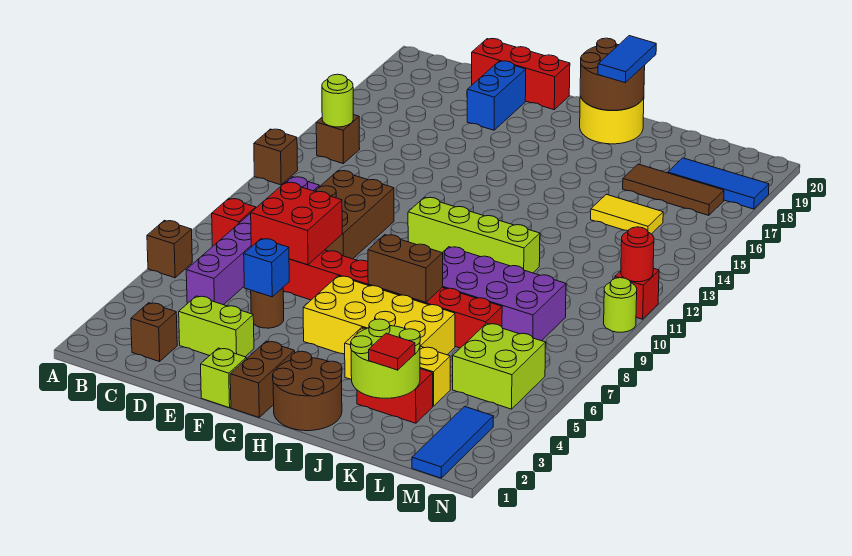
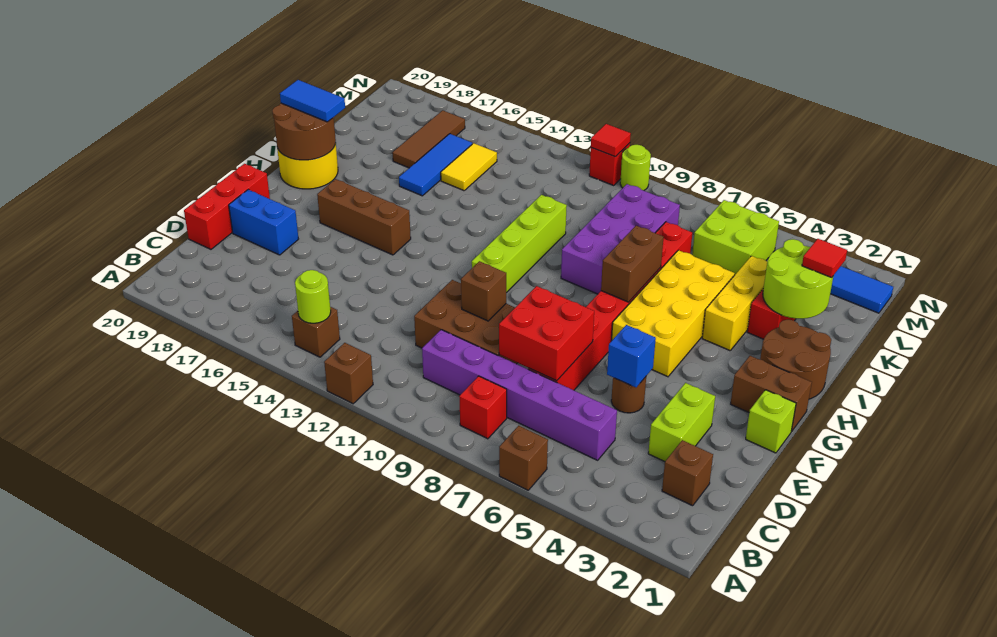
none -> brown brick E10 level 2
none -> brown brick G15:G17 level 1
blue tile L18:N18 level 1 -> blue tile J16:L16 level 1
red round brick N11 level 2 -> red tile N11 level 2

